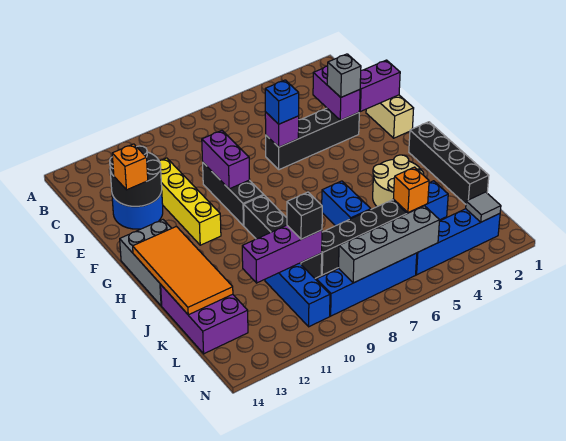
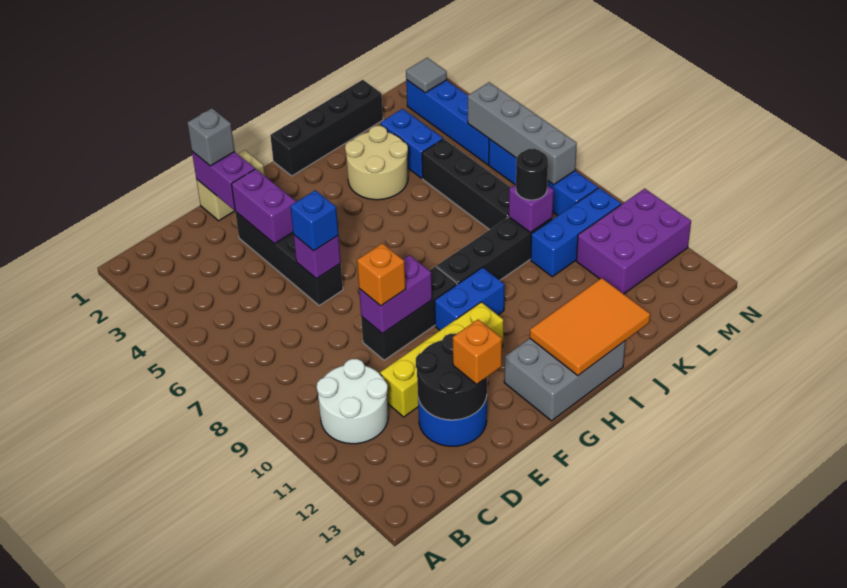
none -> white round brick B10:C11 level 1
purple brick D3:E3 level 2 -> purple brick E3:E4 level 2
grey brick E3 level 3 -> grey brick E1 level 3
orange tile H13:K14 level 2 -> orange tile H13:J14 level 2
blue brick I6:J6 level 1 -> blue brick G10:H10 level 1
purple brick J13:L14 level 1 -> purple brick L11:N12 level 1
orange brick K4 level 2 -> orange brick E9 level 3
purple brick K9:K11 level 2 -> purple brick K9 level 2
black brick K9 level 3 -> black round brick K9 level 3

